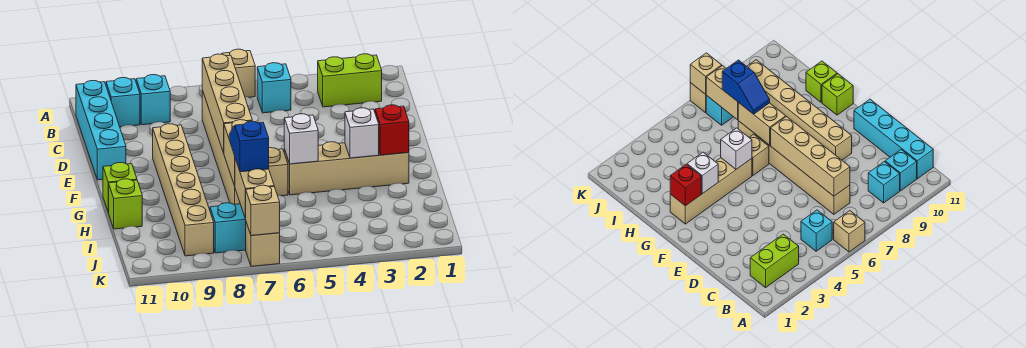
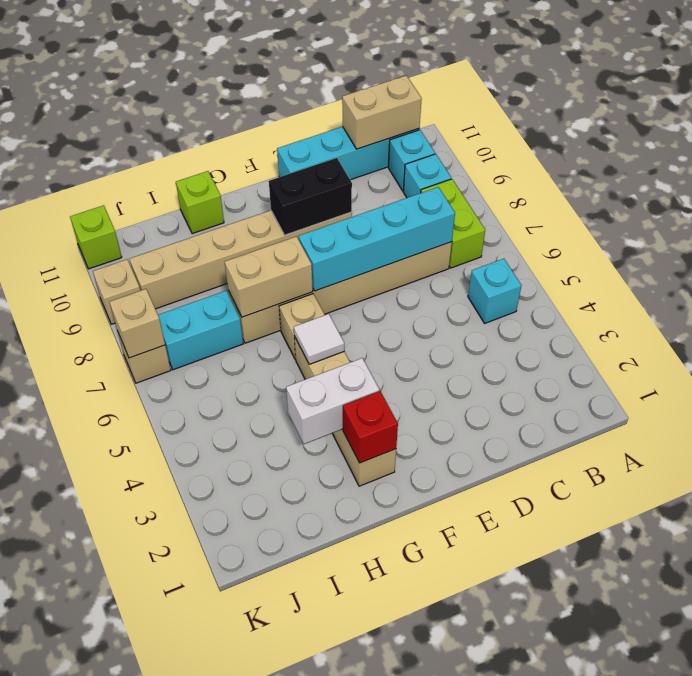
tan brick A6 level 1 -> tan brick K9 level 1
lime brick B2:B3 level 1 -> lime brick B7:B8 level 1
tan brick C7:F7 level 2 -> cyan brick C7:F7 level 2
none -> black brick E9:F9 level 2
white brick G3 level 2 -> white brick G3:H3 level 2
white brick G5 level 2 -> white tile G5 level 2
lime brick G11 level 1 -> lime brick K11 level 1
blue slope H7:I7 level 3 top I -> none
tan brick I7:J7 level 2 -> tan brick B11:C11 level 2
cyan brick J7:J8 level 1 -> cyan brick I7:J7 level 1

